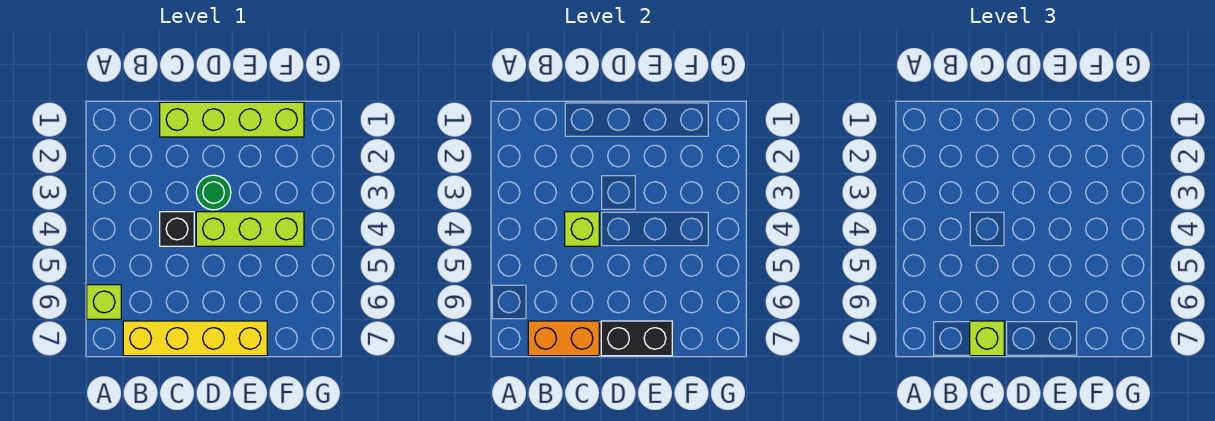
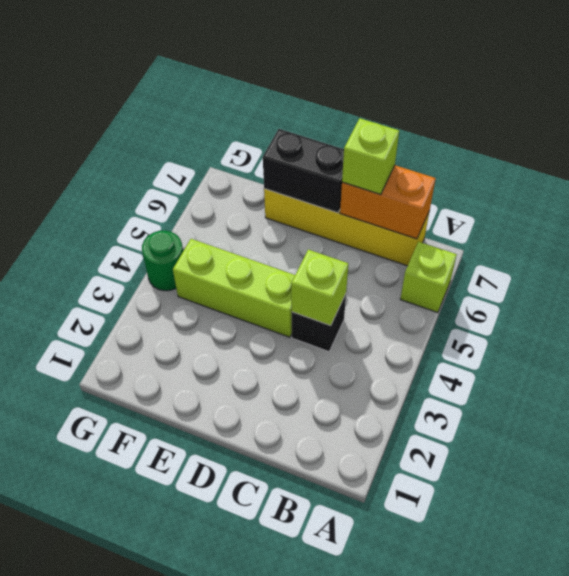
lime brick C1:F1 level 1 -> none
green round brick D3 level 1 -> green round brick G4 level 1

